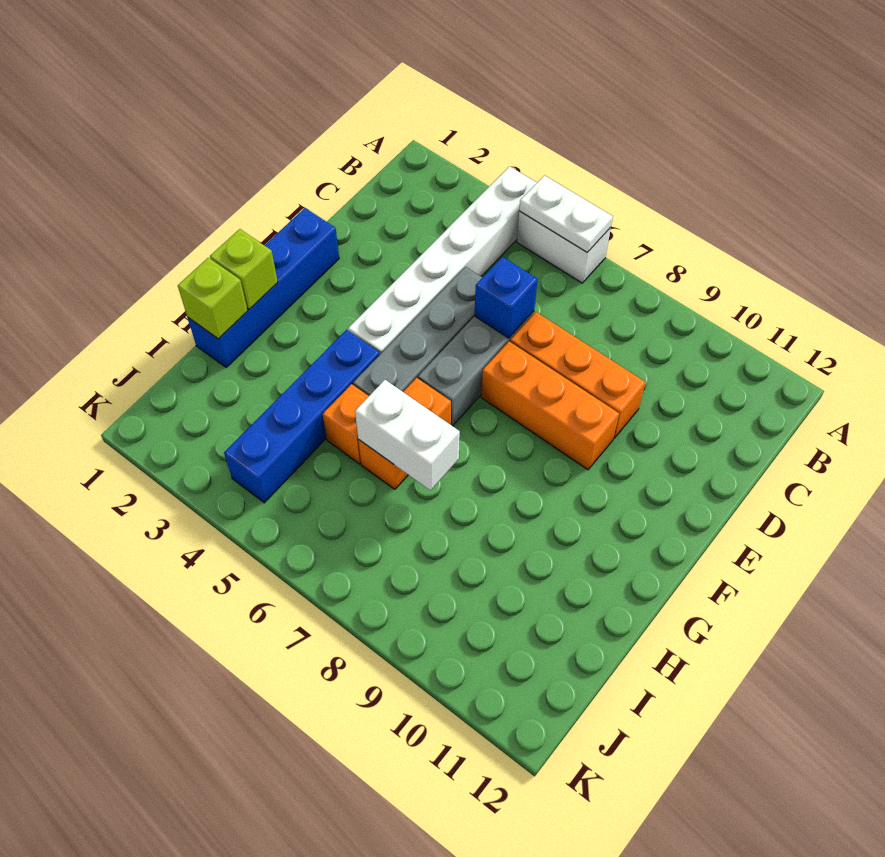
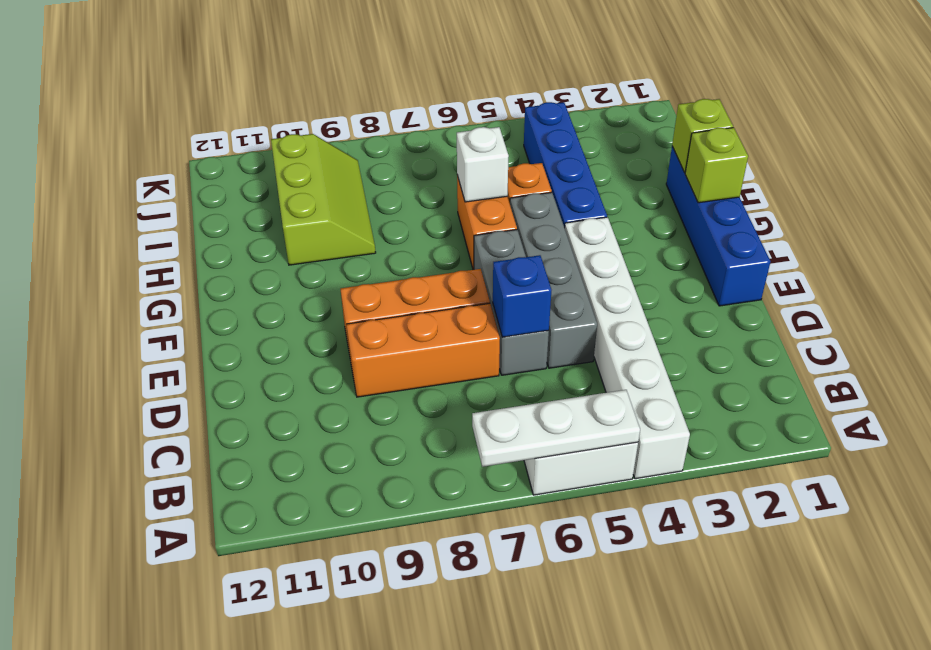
white plate A5:A6 level 2 -> white plate A5:A7 level 2
white brick H6:H7 level 2 -> white brick H6 level 2
none -> lime slope H9:J10 level 1 top 10

